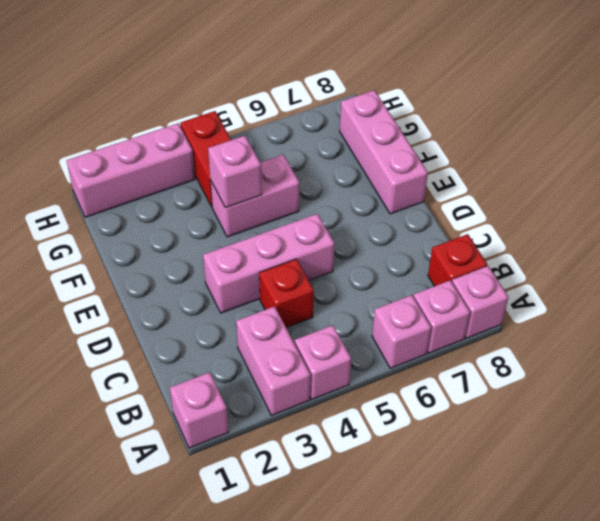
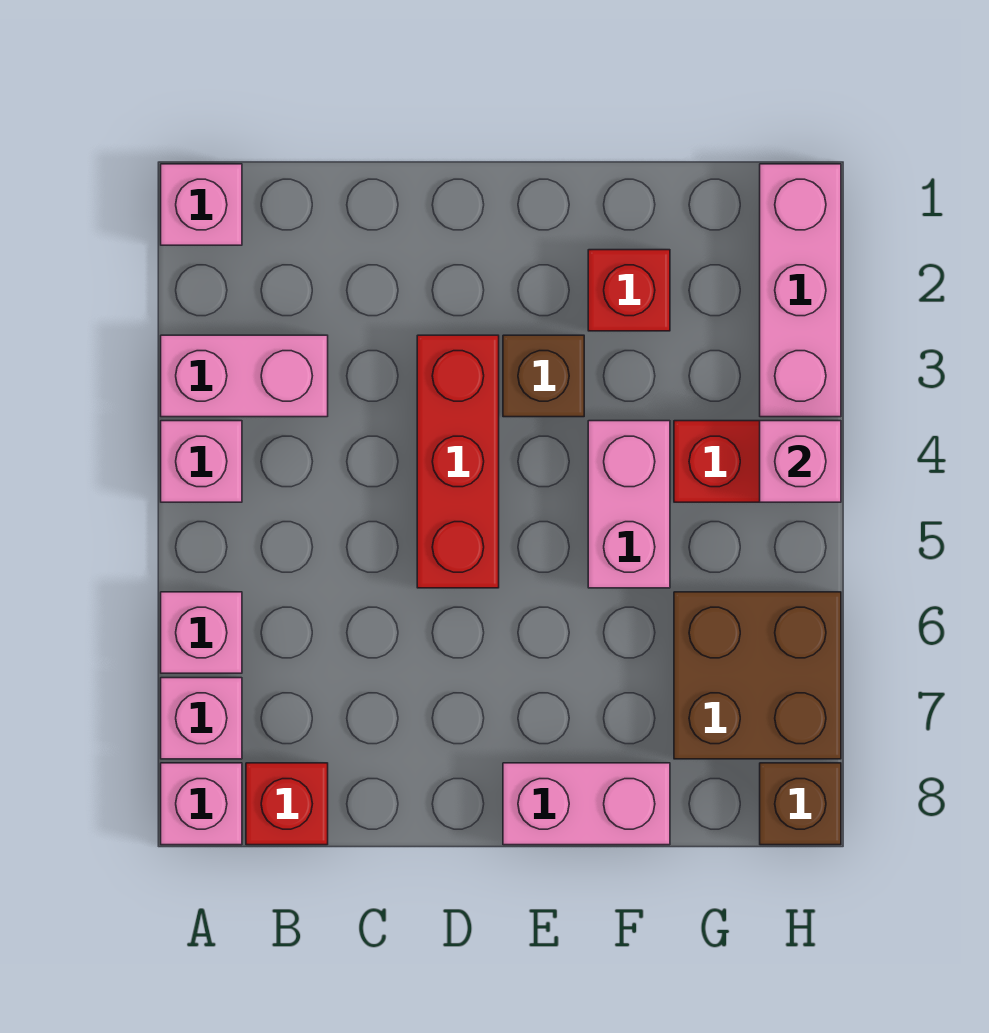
red brick C4 level 1 -> red brick F2 level 1
pink brick D3:D5 level 1 -> red brick D3:D5 level 1
none -> brown brick E3 level 1
pink brick E8:G8 level 1 -> pink brick E8:F8 level 1
pink brick F4 level 2 -> pink brick H4 level 2
none -> brown brick G6:H7 level 1
none -> brown brick H8 level 1

